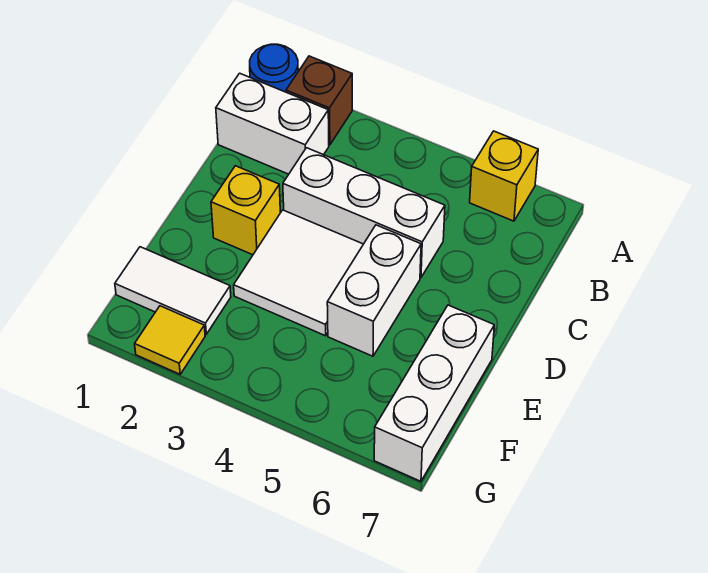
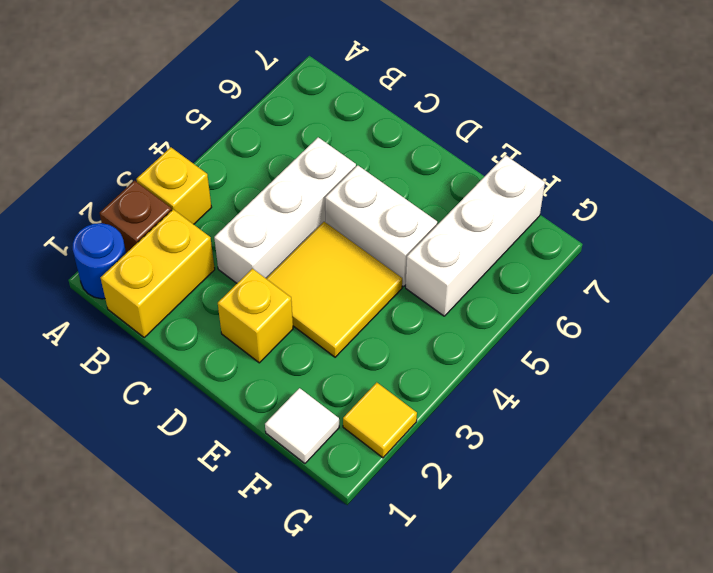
yellow brick A6 level 1 -> yellow brick A3 level 1
white brick B1:B2 level 1 -> yellow brick B1:B2 level 1
white tile D3:E4 level 1 -> yellow tile D3:E4 level 1
white brick E7:G7 level 1 -> white brick F5:F7 level 1
white tile F1:F2 level 1 -> white tile F1 level 1

